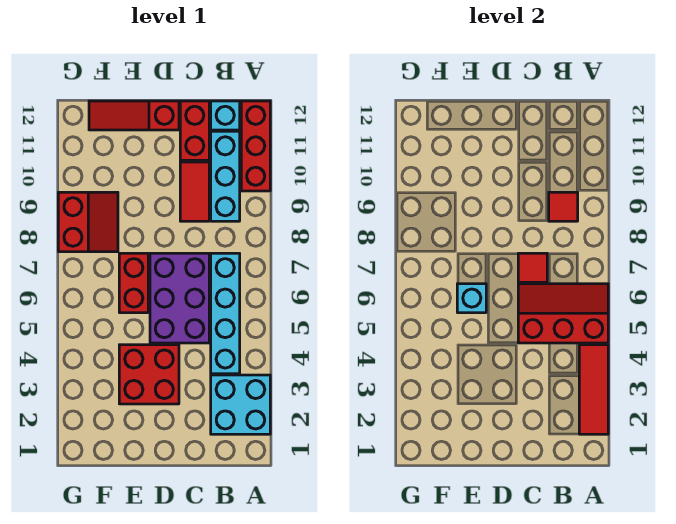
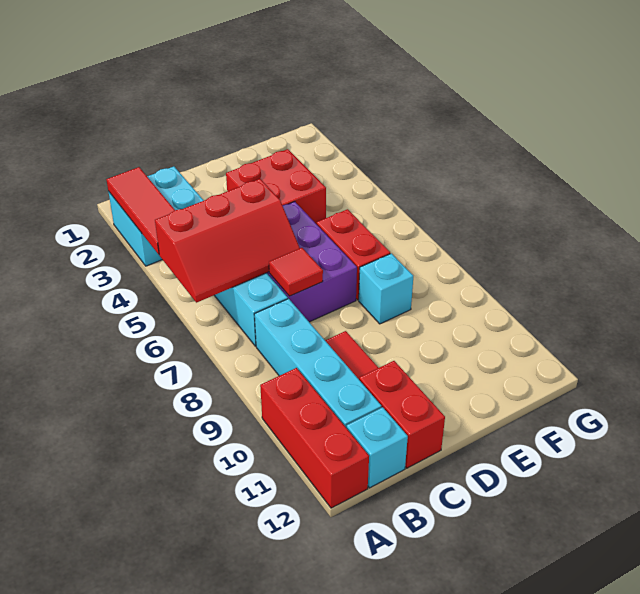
cyan brick B9:B11 level 1 -> cyan brick B8:B11 level 1
red tile B9 level 2 -> none
red slope D12:F12 level 1 top D -> none
cyan brick E6 level 2 -> cyan brick E8 level 1
red slope F8:G9 level 1 top G -> none

